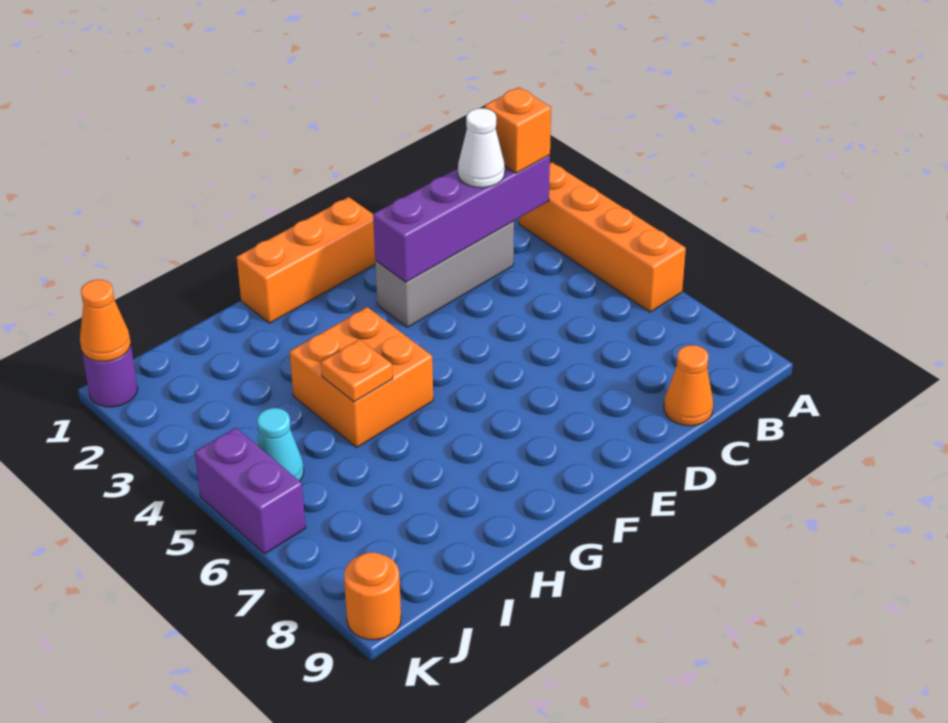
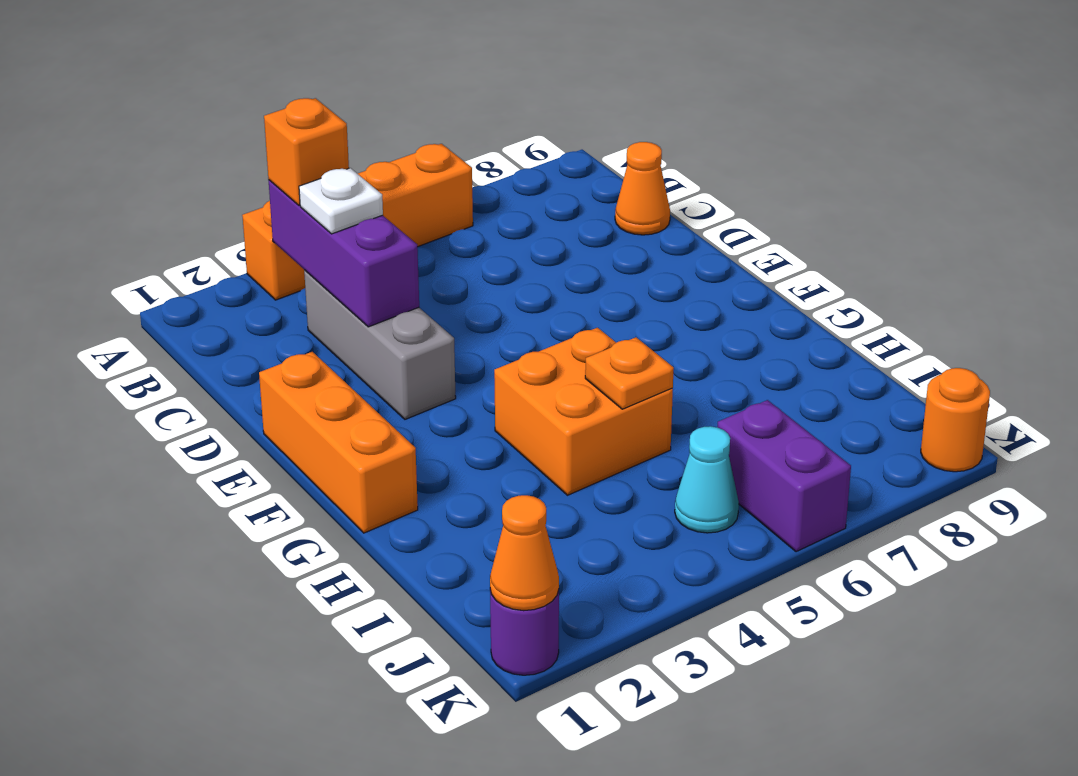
purple brick B3:E3 level 2 -> purple brick B3:D3 level 2
white cone C3 level 3 -> white plate C3 level 3
purple brick K5:K6 level 1 -> purple brick J6:K6 level 1

